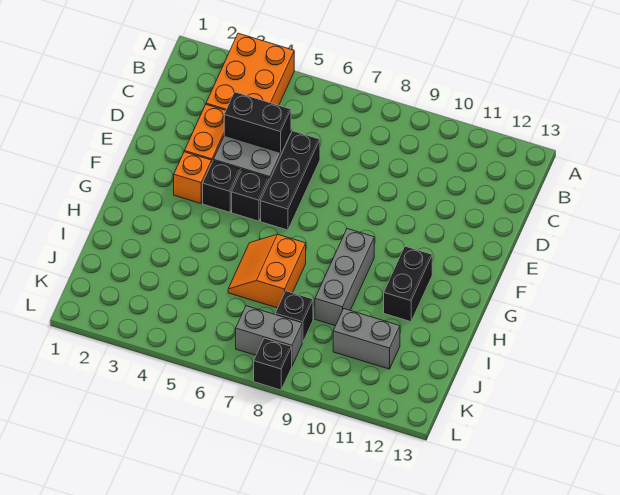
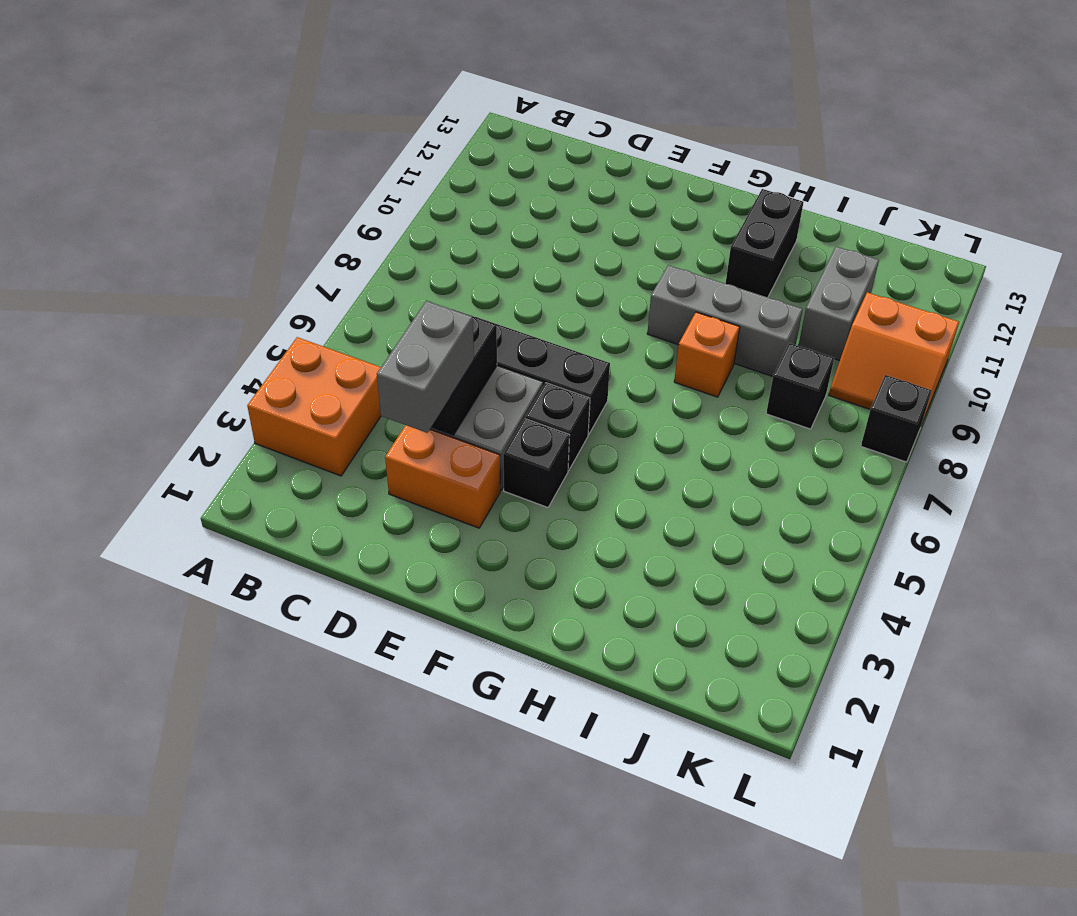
orange brick A3:C4 level 1 -> orange brick A3:B4 level 1
orange brick F3 level 1 -> orange brick H8 level 1
black brick G11:H11 level 1 -> black brick H11:H12 level 1
orange slope H6:I7 level 1 top 7 -> orange slope K9:L10 level 1 top 10
grey brick K7:K8 level 1 -> grey brick D3:D4 level 3

